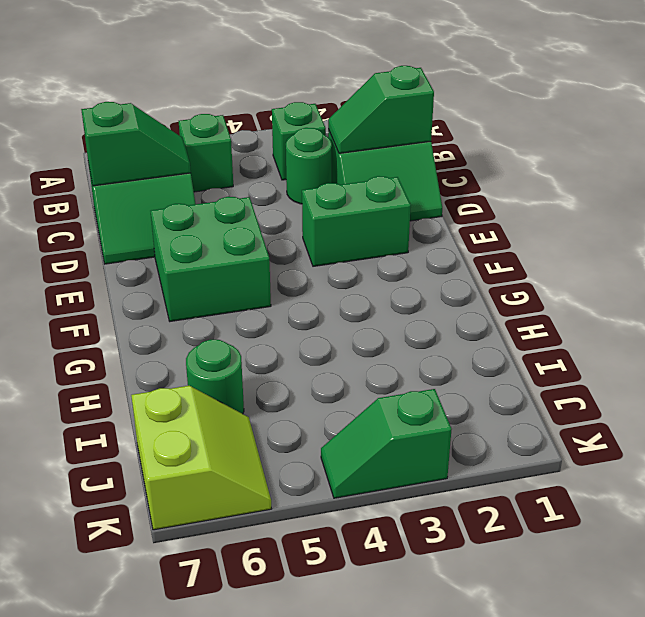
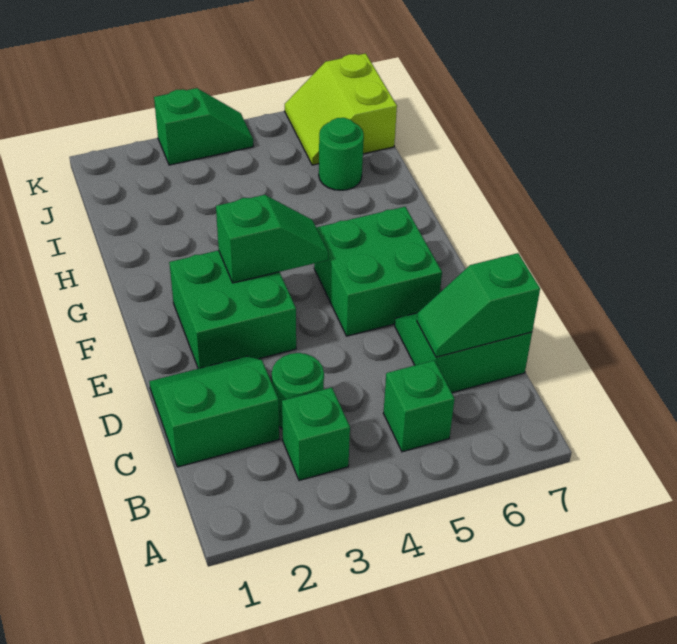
green slope C1:C2 level 2 top 1 -> green slope F3:F4 level 2 top 3
green brick E2:E3 level 1 -> green brick E2:F3 level 1

